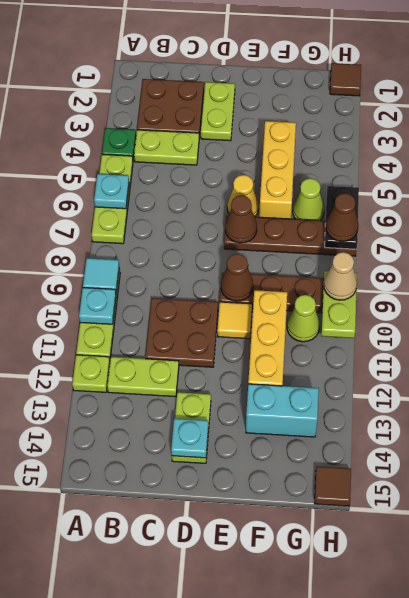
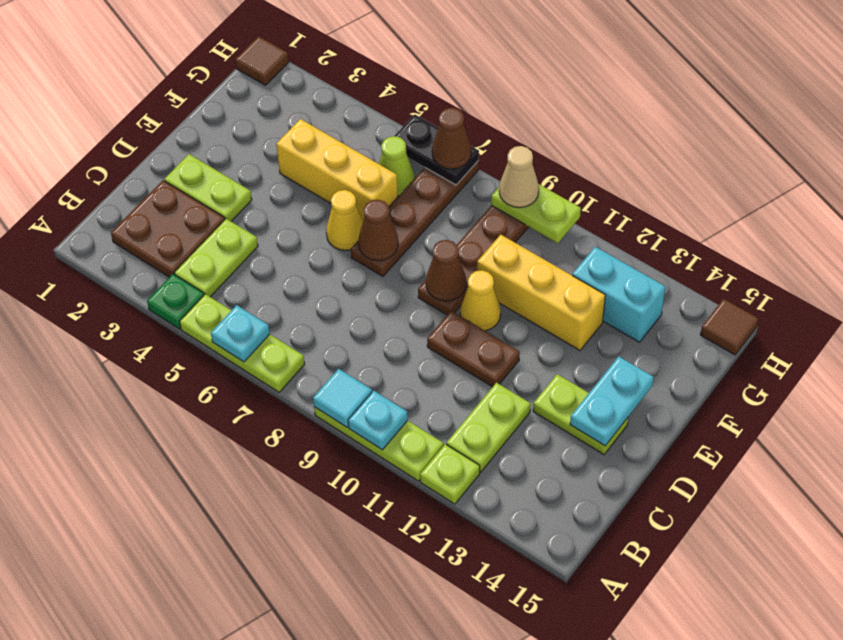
brown plate C10:D11 level 1 -> brown plate D10:D11 level 1
cyan plate D14 level 2 -> cyan plate D14:E14 level 2
yellow tile E10 level 1 -> yellow cone E10 level 1
cyan brick F13:G13 level 1 -> cyan brick G12:G13 level 1
lime cone G10 level 1 -> none

